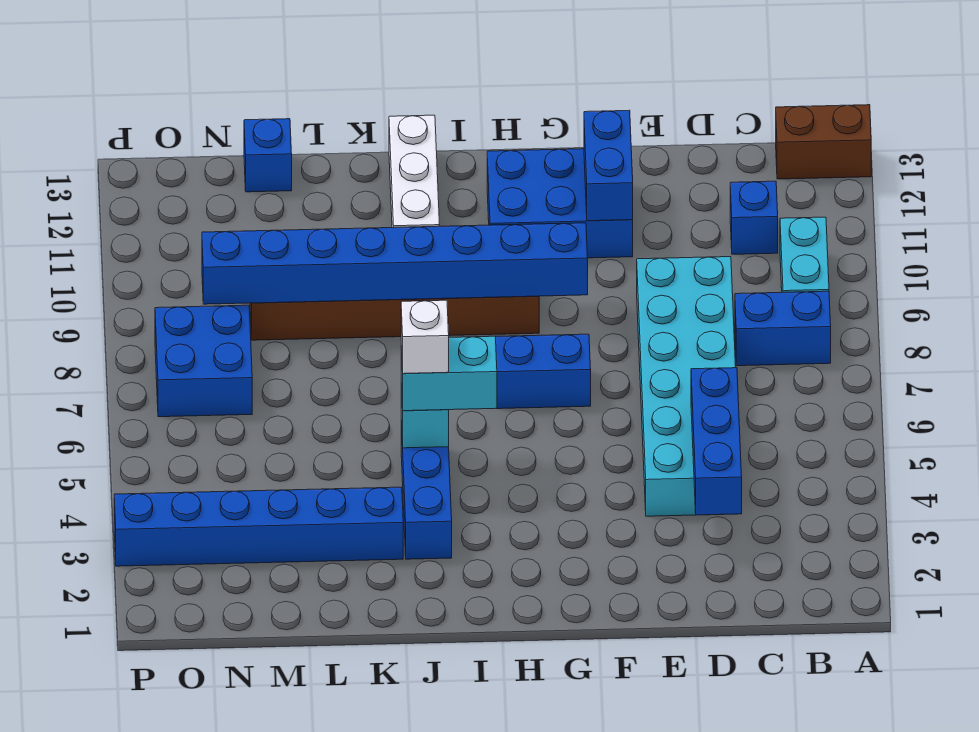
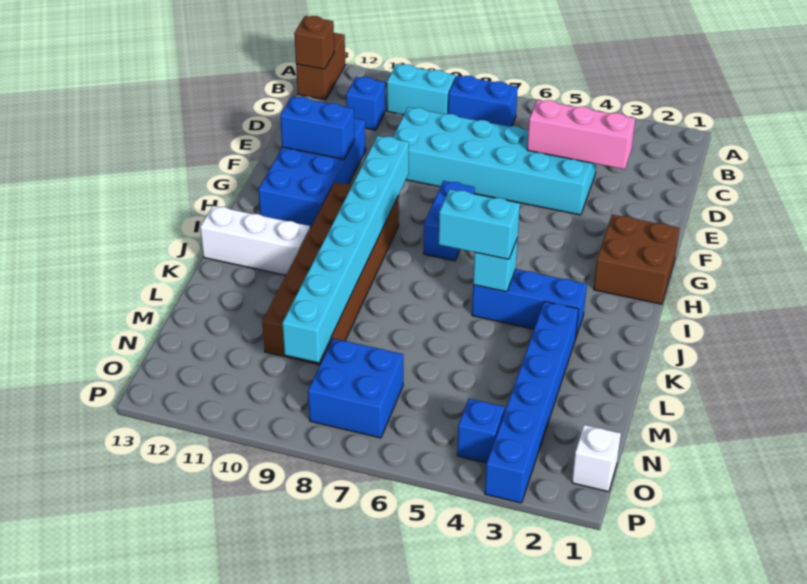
blue brick B8:C8 level 1 -> blue brick B7:B8 level 1
none -> brown brick B13 level 2
blue brick D3:D5 level 2 -> pink brick D3:D5 level 2
blue brick F11:H12 level 1 -> blue brick E11:H12 level 1
none -> brown brick G1:H2 level 1
blue brick G9:N9 level 2 -> cyan brick G9:N9 level 2
cyan brick I5:J5 level 3 -> cyan brick J5:J6 level 3
white brick J5 level 4 -> white brick O1 level 1
blue brick M13 level 1 -> blue brick O4 level 1

